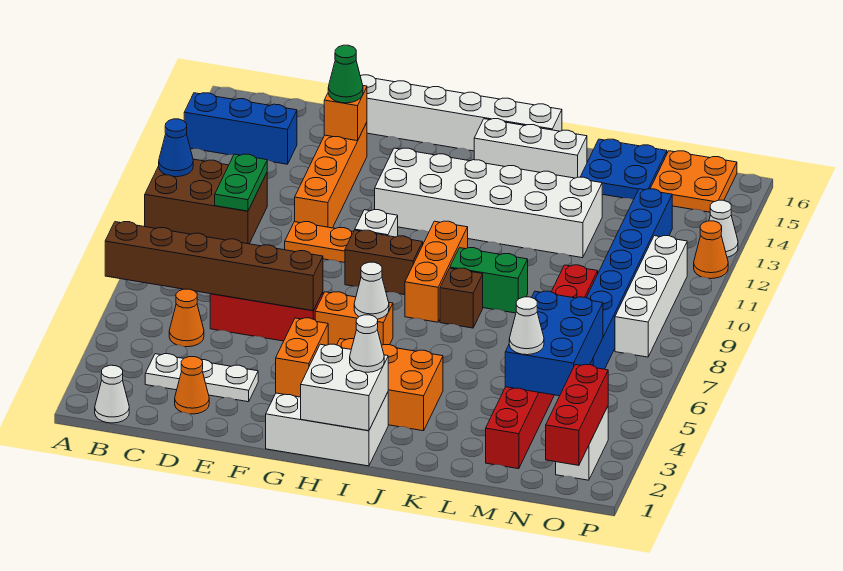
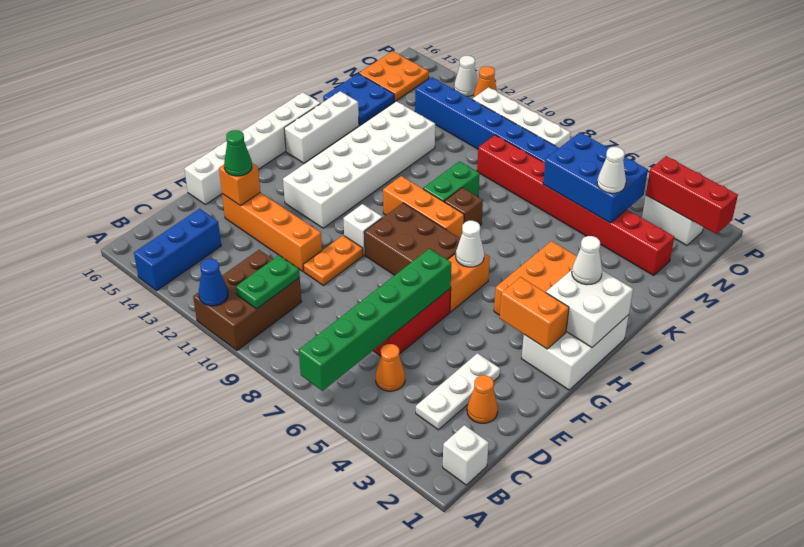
brown brick A6:F6 level 2 -> green brick A6:F6 level 2
white cone B1 level 1 -> white brick B1 level 1
green plate C10:C11 level 2 -> green plate B10:C10 level 2
brown brick G9:H9 level 1 -> brown brick G7:H9 level 1

